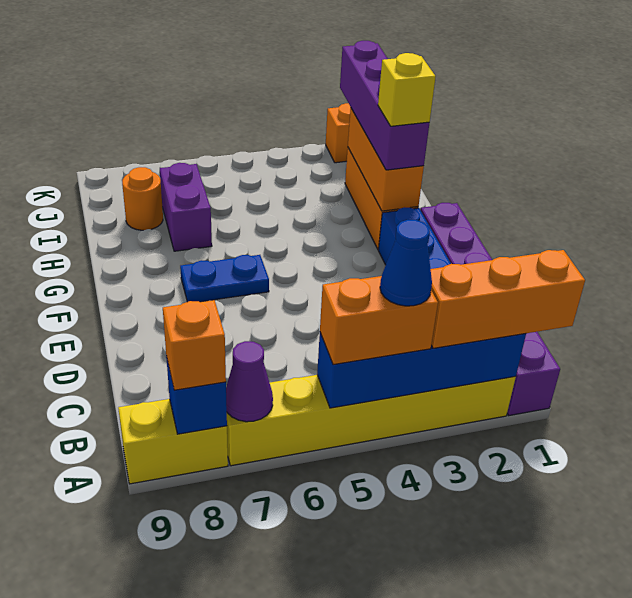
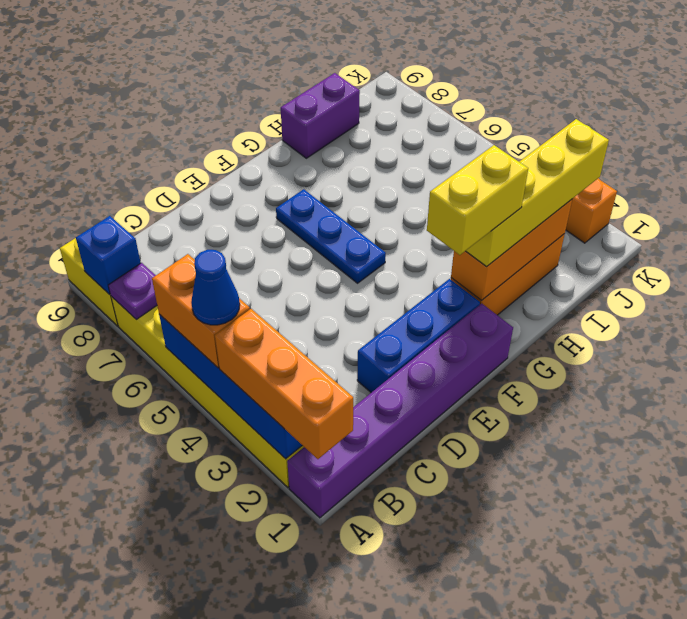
purple cone A7 level 2 -> purple plate A7 level 2
orange brick A8 level 3 -> none
blue plate F6:F7 level 1 -> blue plate F5:F7 level 1
purple brick G2:J2 level 3 -> yellow brick G2:J2 level 3
yellow brick G2 level 4 -> yellow brick F2:G2 level 4
purple brick H7:I7 level 1 -> purple brick H9:I9 level 1
orange round brick I8 level 1 -> none

